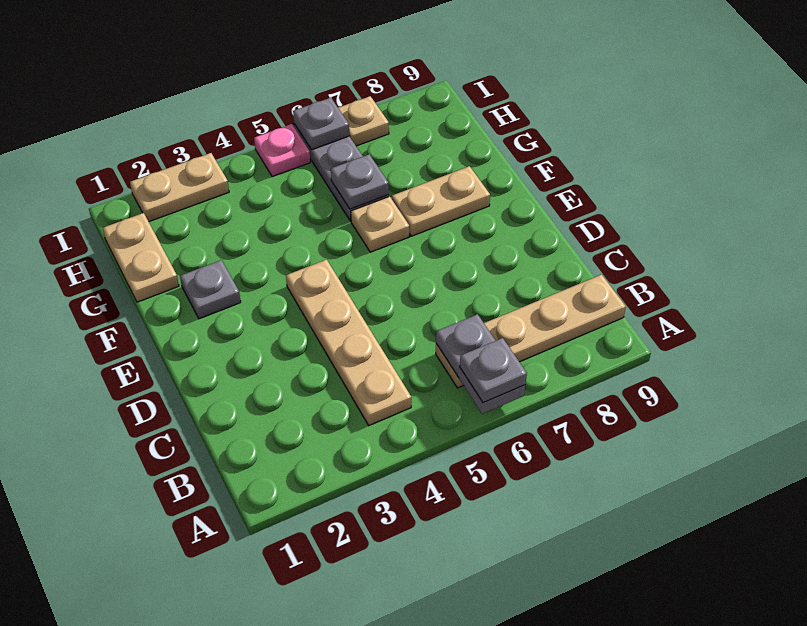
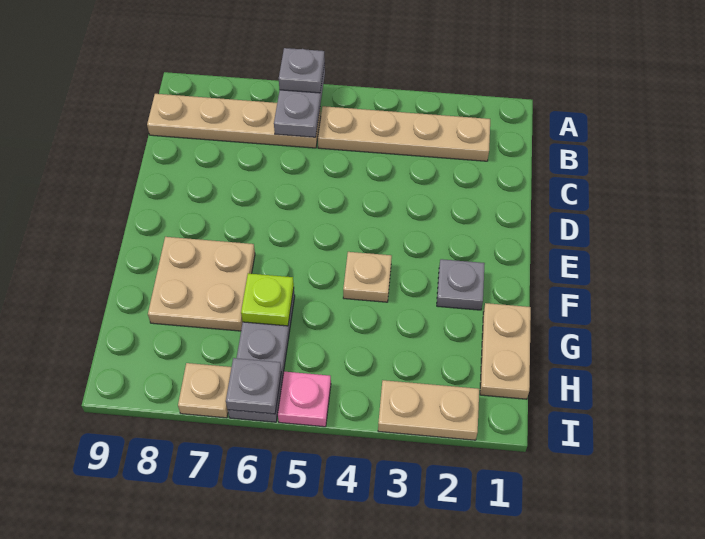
tan plate B4:E4 level 1 -> tan plate B2:B5 level 1
tan plate F6 level 1 -> tan plate F4 level 1
tan plate F7:F8 level 1 -> tan plate F7:G8 level 1
grey plate G6 level 2 -> lime plate G6 level 2

